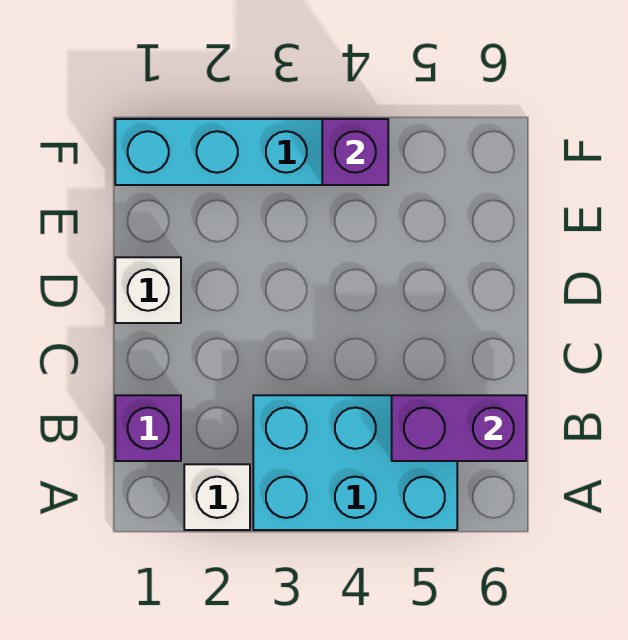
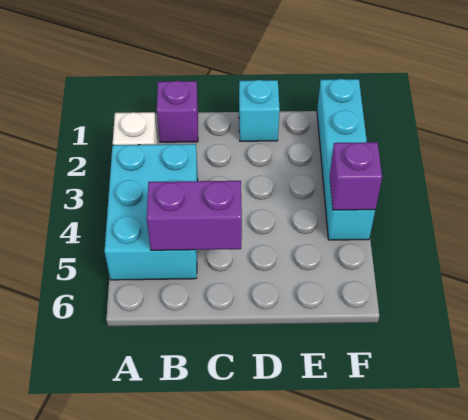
purple brick B5:B6 level 2 -> purple brick B5:C5 level 2
white brick D1 level 1 -> cyan brick D1 level 1

